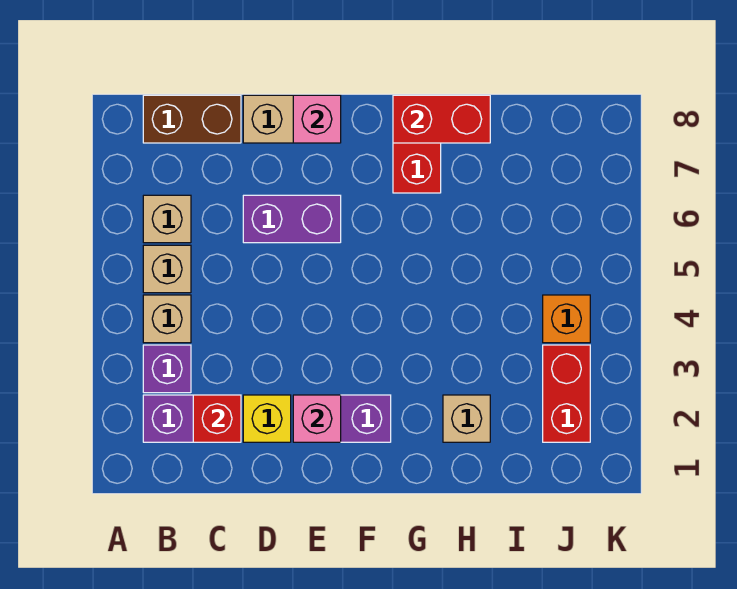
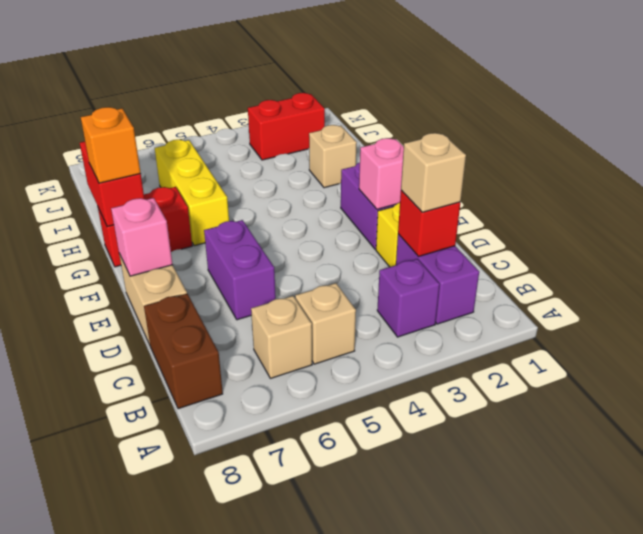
tan brick B4 level 1 -> tan brick C2 level 3
none -> yellow brick G6:I6 level 1
orange brick J4 level 1 -> orange brick G8 level 3

